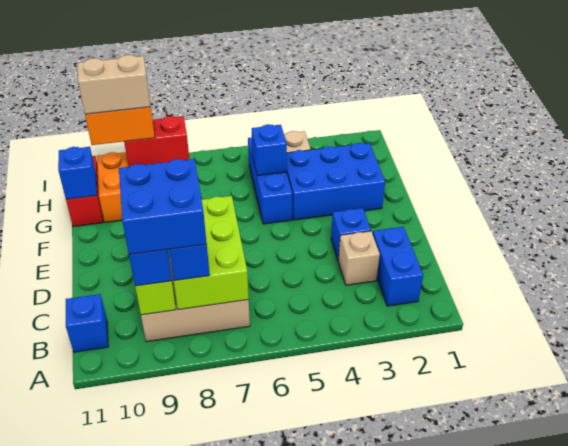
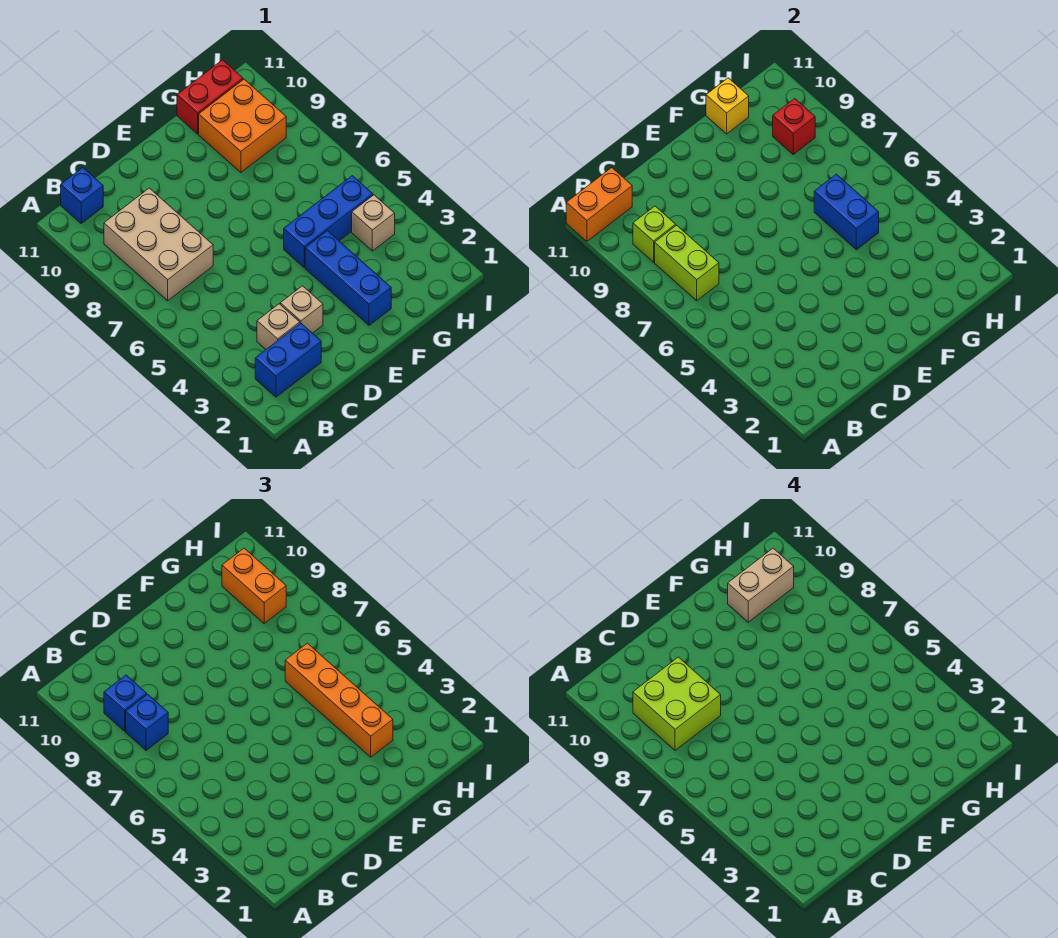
none -> orange brick A11:B11 level 2
lime brick B7:D8 level 2 -> lime brick B7:B8 level 2
blue brick B8:C9 level 4 -> lime brick B8:C9 level 4
blue brick D3 level 1 -> tan brick D3 level 1
blue brick F2:G4 level 1 -> blue brick F2:F4 level 1
none -> orange brick G3:G6 level 3
blue brick G5 level 2 -> blue brick G5:G6 level 2
blue brick G11 level 2 -> yellow brick G11 level 2
red brick H8:H9 level 2 -> red brick H9 level 2
tan brick H9:H10 level 4 -> tan brick G10:H10 level 4

